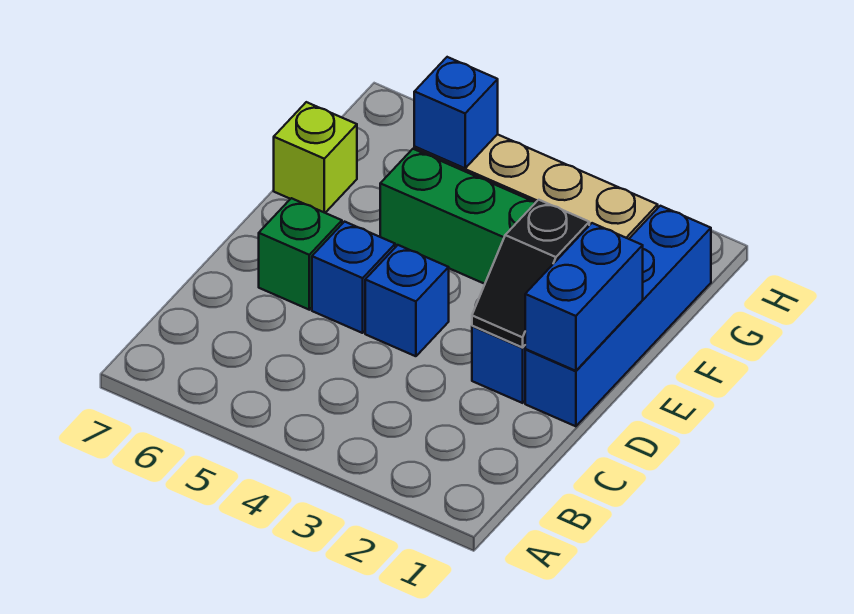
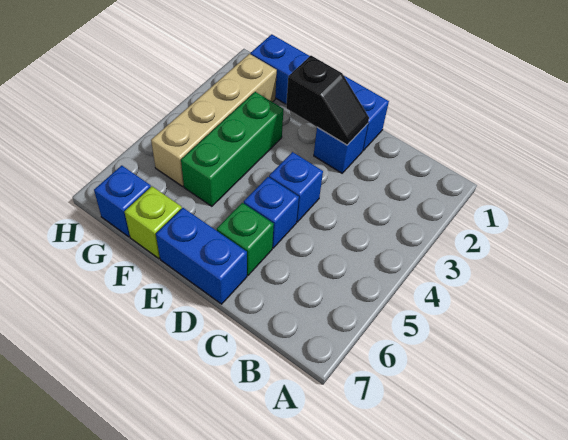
blue brick D1:E1 level 2 -> blue brick D7:E7 level 1
blue brick G5 level 2 -> blue brick G7 level 1

